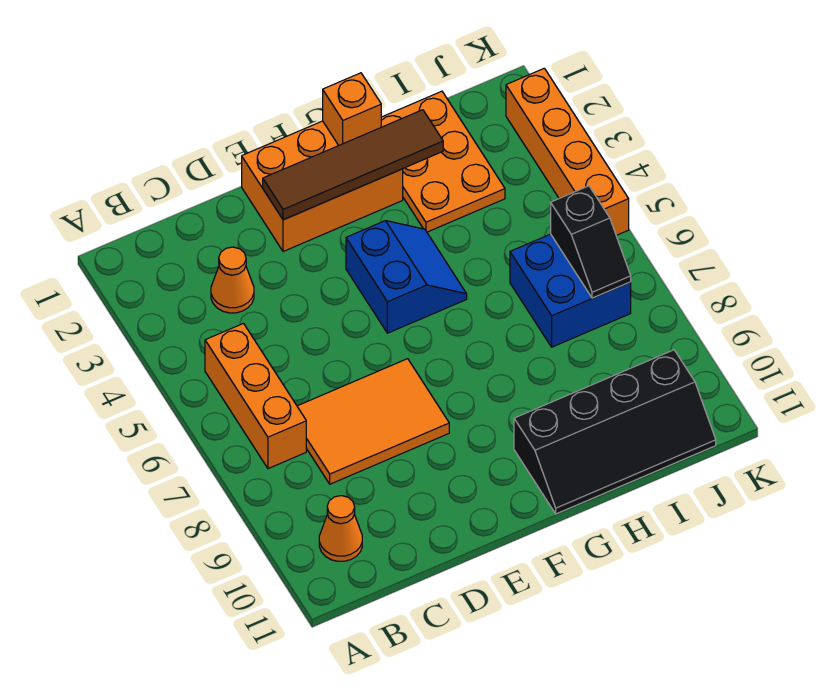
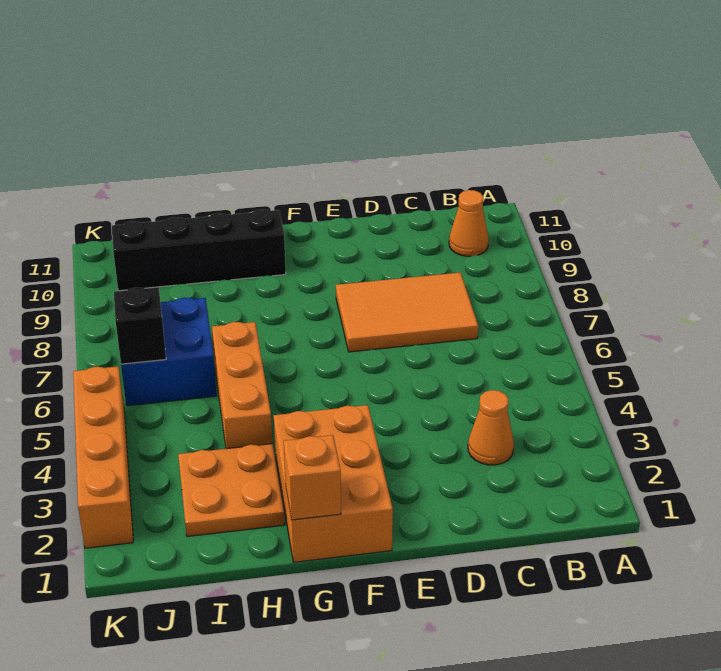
orange brick B5:B7 level 1 -> orange brick H4:H6 level 1
orange brick E1:G2 level 1 -> orange brick F1:G3 level 1
brown tile E2:H2 level 2 -> none
blue slope F4:G5 level 1 top F -> none
orange plate H1:I3 level 1 -> orange plate H2:I3 level 1

